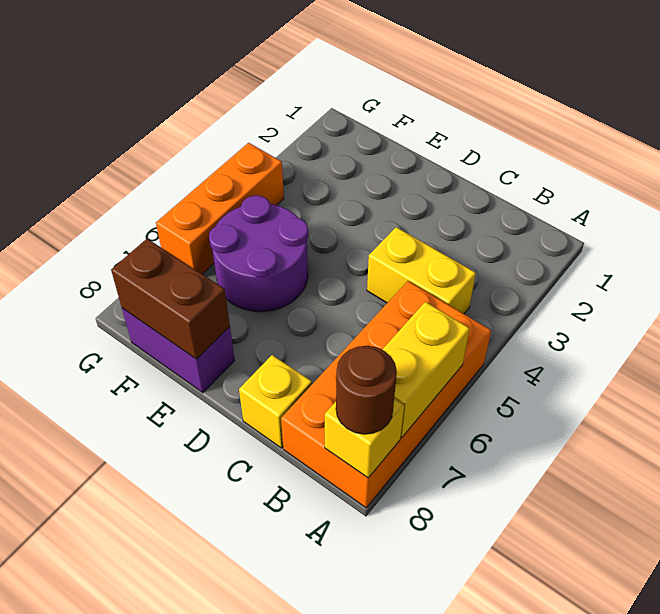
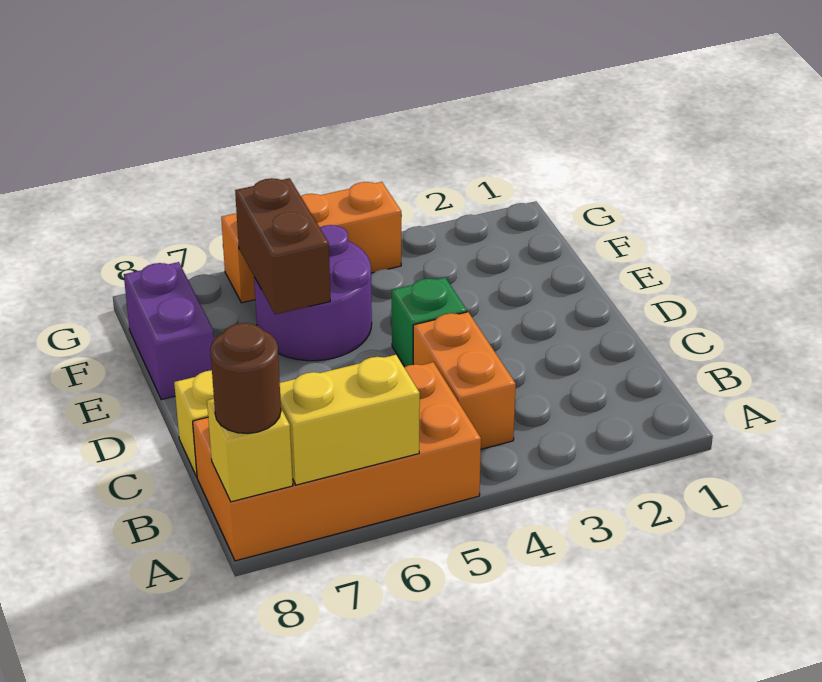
yellow brick B4:C4 level 1 -> orange brick B4:C4 level 1
none -> green brick D4 level 1
brown brick E8:F8 level 2 -> brown brick E6:F6 level 2

